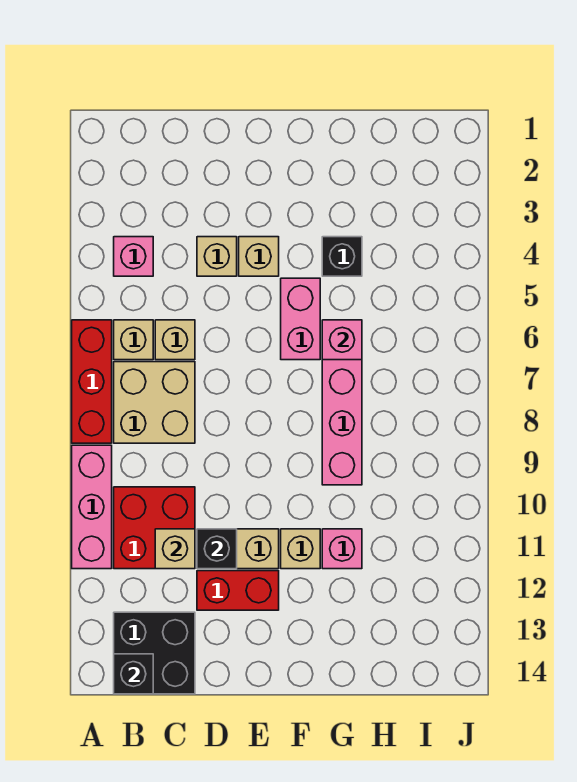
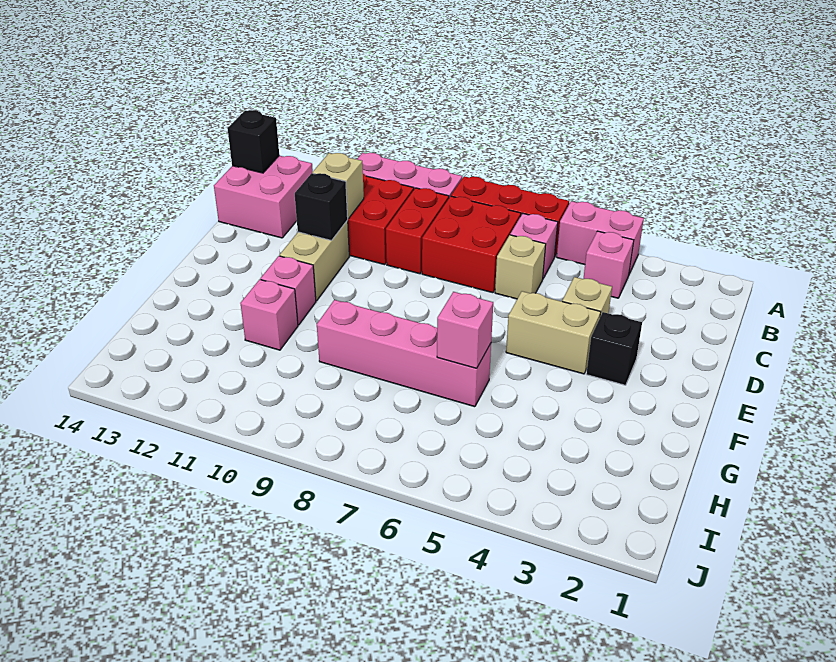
tan brick B6 level 1 -> pink brick B6 level 1
tan brick B7:C8 level 1 -> red brick B7:C8 level 1
black brick B13:C14 level 1 -> pink brick B13:C14 level 1
red brick D12:E12 level 1 -> red brick B9:C9 level 1
tan brick E4 level 1 -> tan brick E4:E5 level 1
pink brick F5:F6 level 1 -> pink brick A4:A5 level 1
tan brick F11 level 1 -> pink brick F11 level 1
black brick G4 level 1 -> black brick E3 level 1

